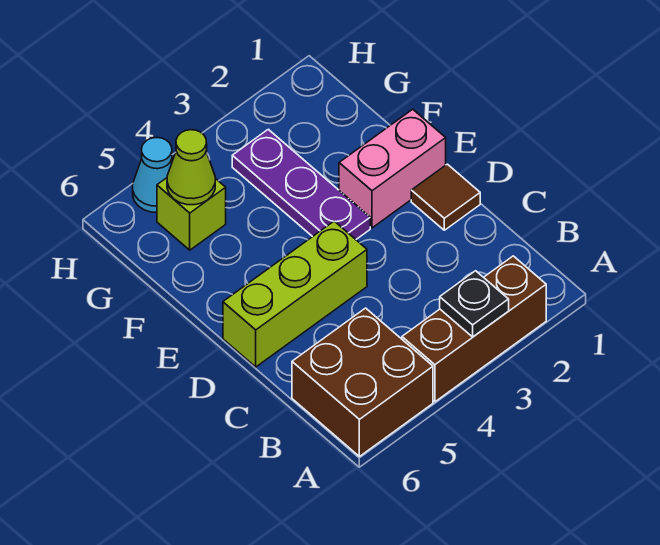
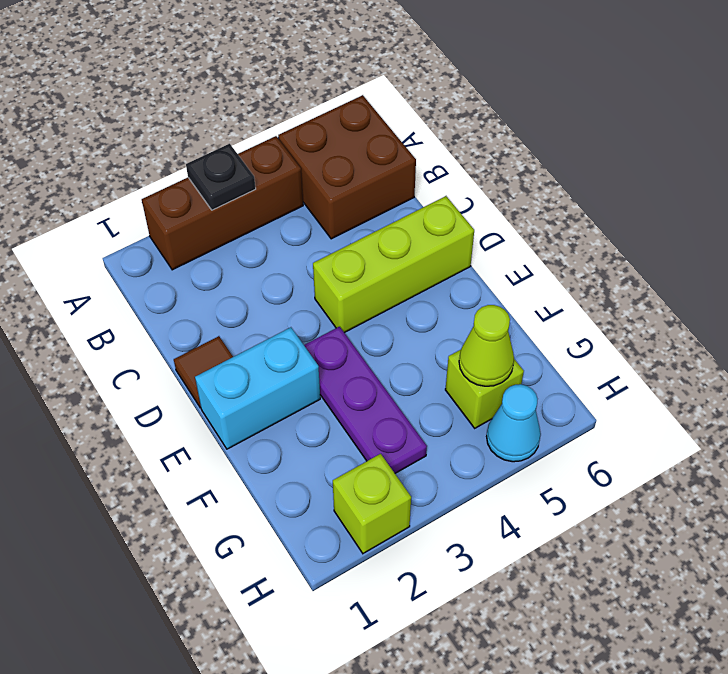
pink brick E1:E2 level 1 -> cyan brick E1:E2 level 1
none -> lime brick H2 level 1

